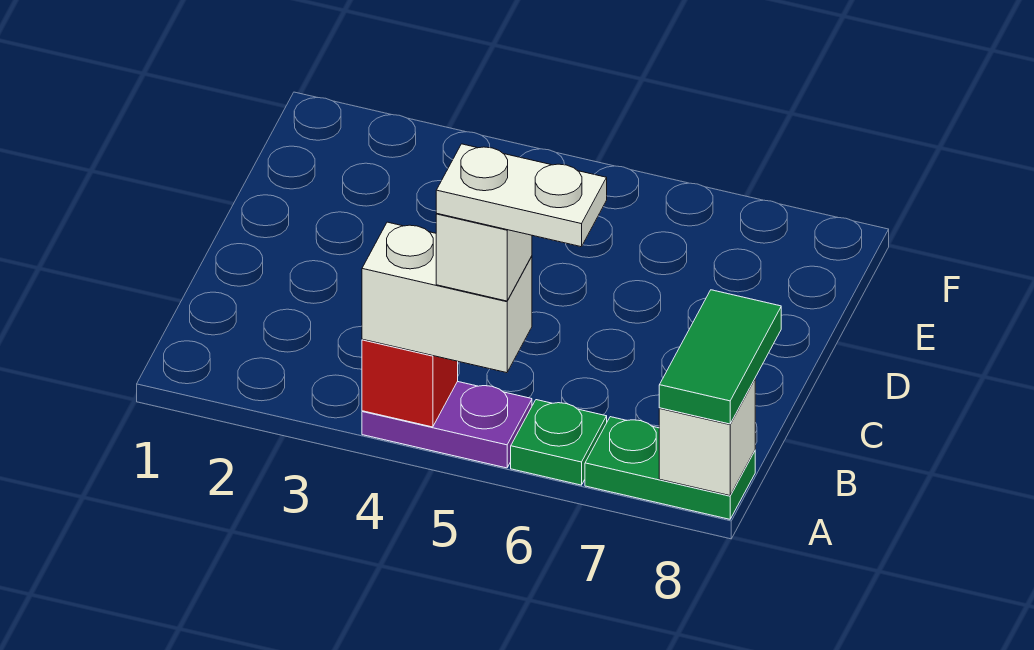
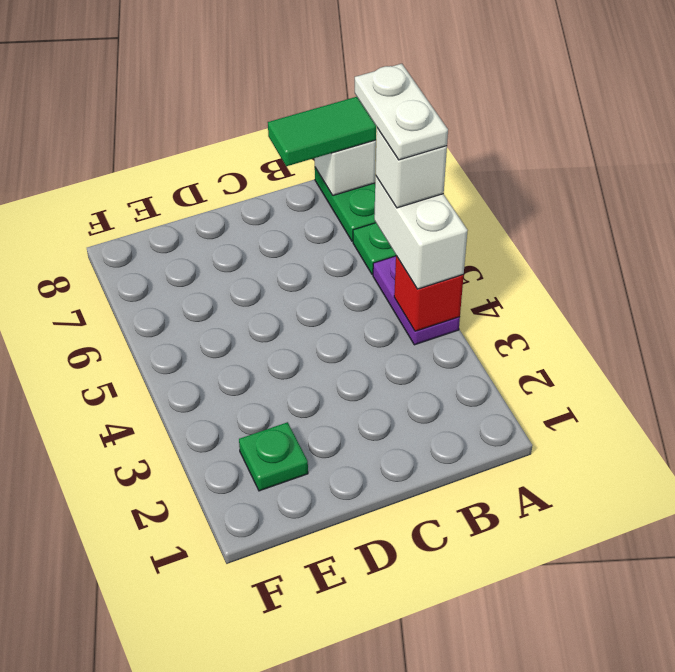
none -> green plate E2 level 1

